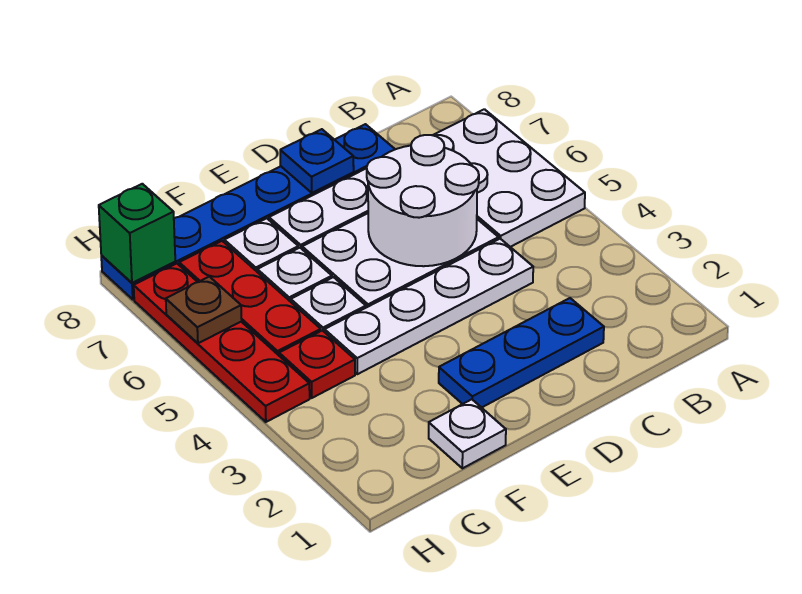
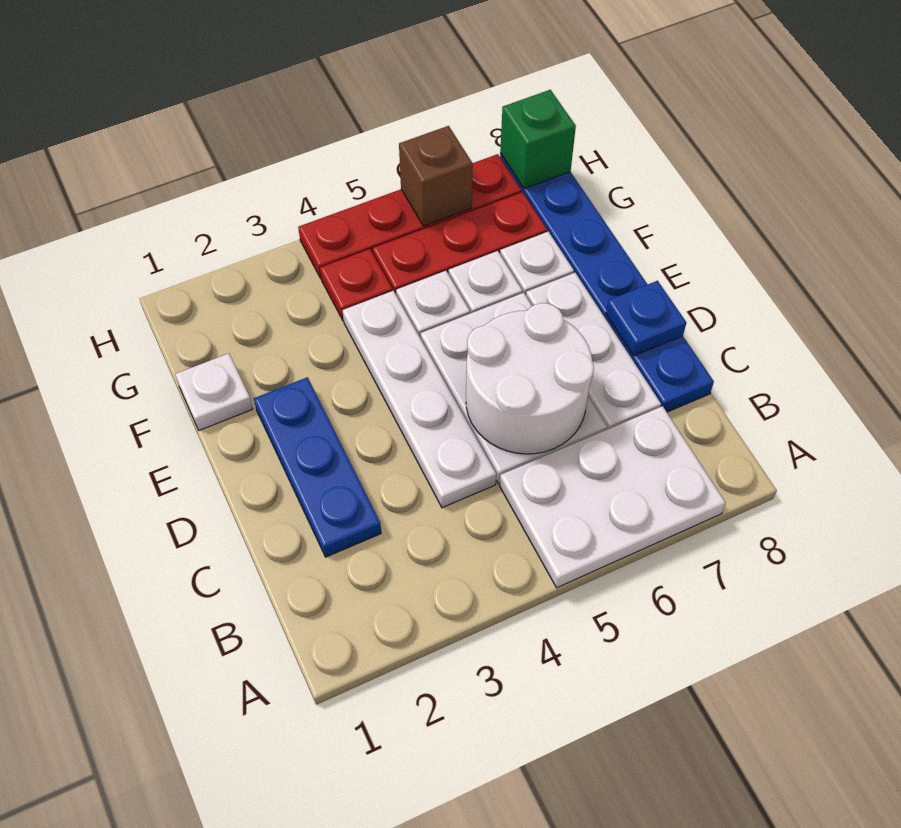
brown plate H6 level 2 -> brown brick H6 level 2

